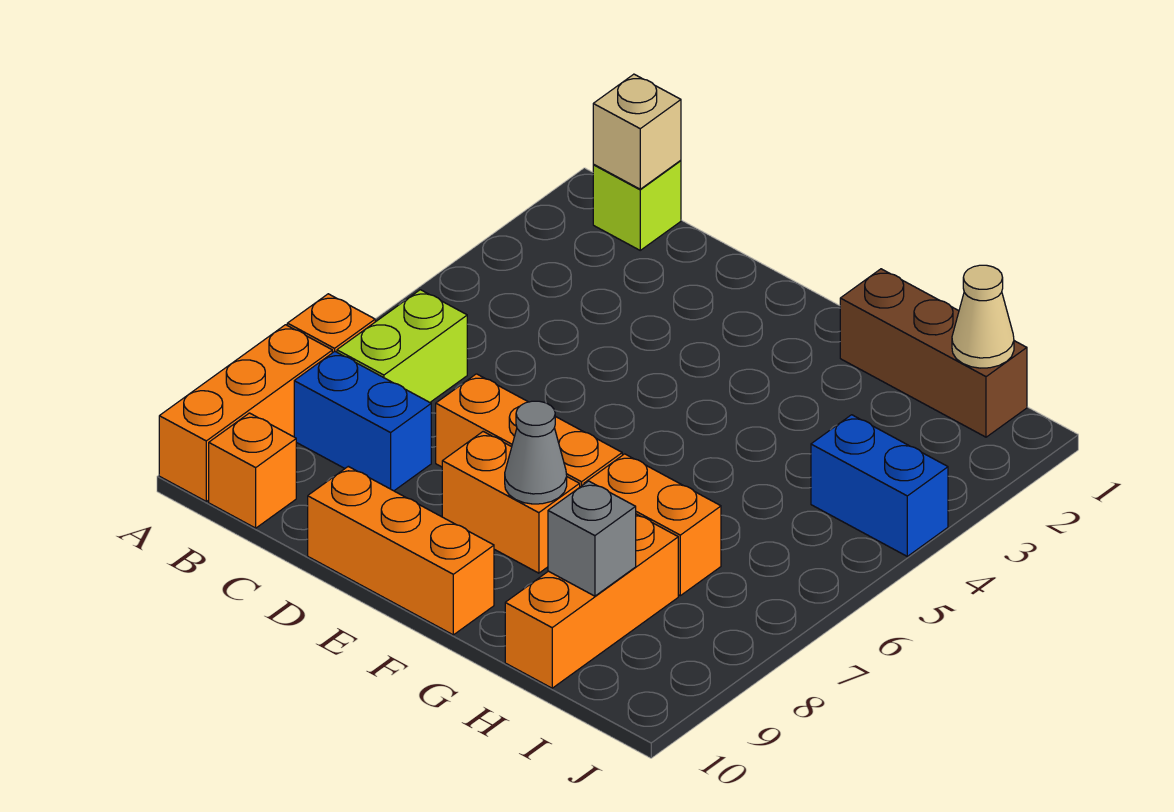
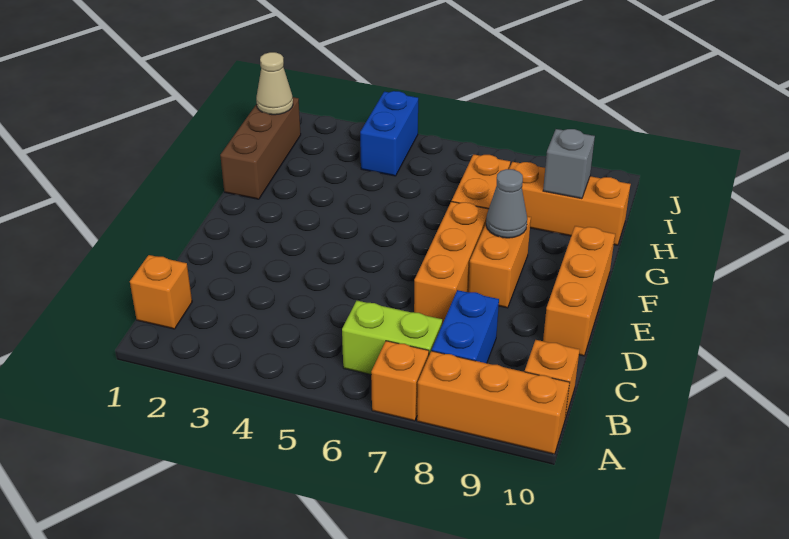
lime brick B1 level 1 -> orange brick B1 level 1
tan brick B1 level 2 -> none

